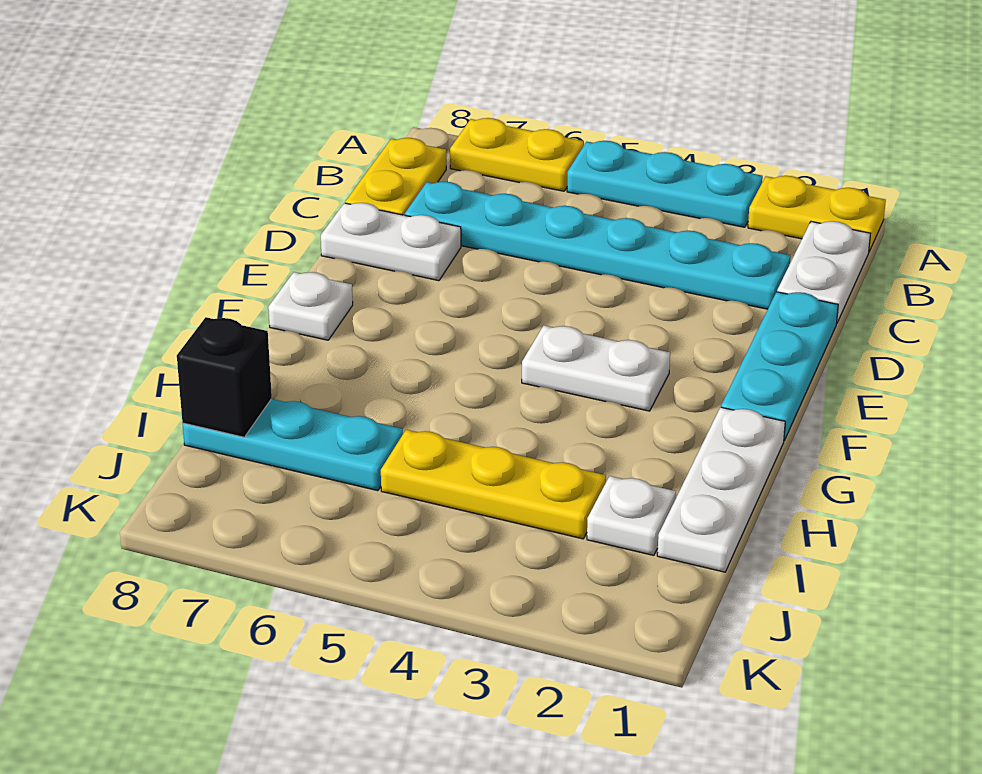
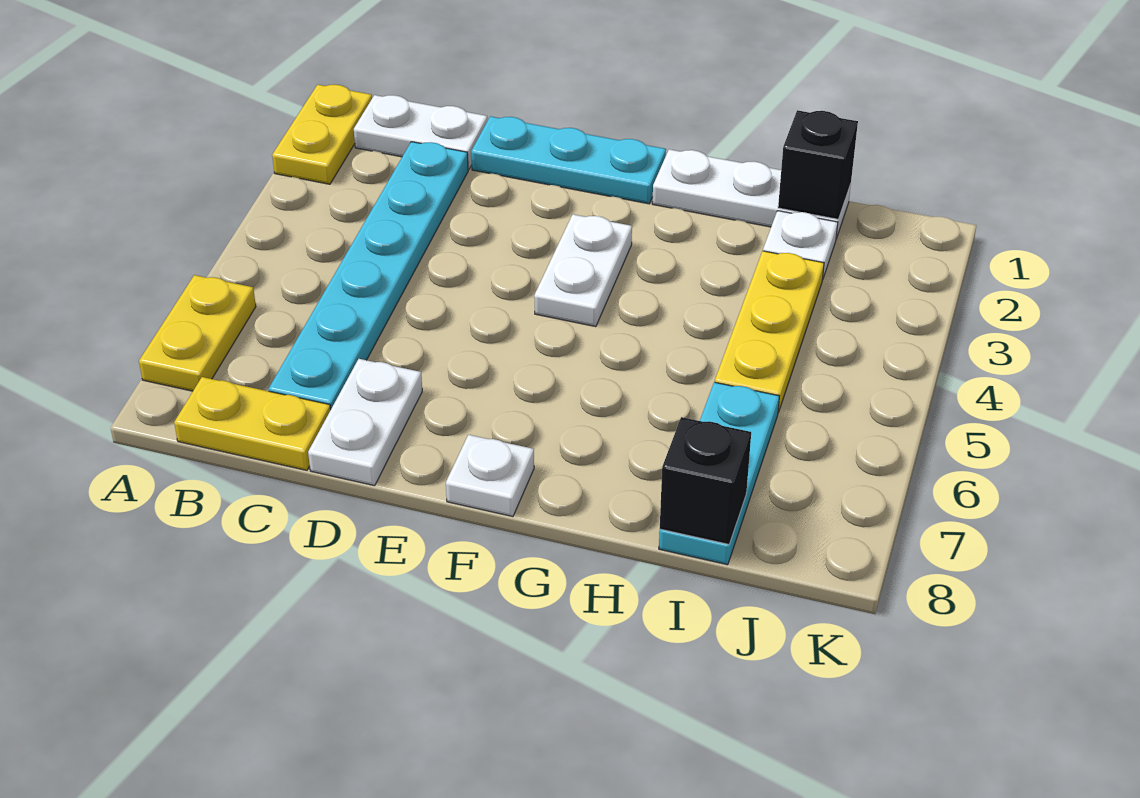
cyan plate A3:A5 level 1 -> none
none -> black brick I1 level 2

